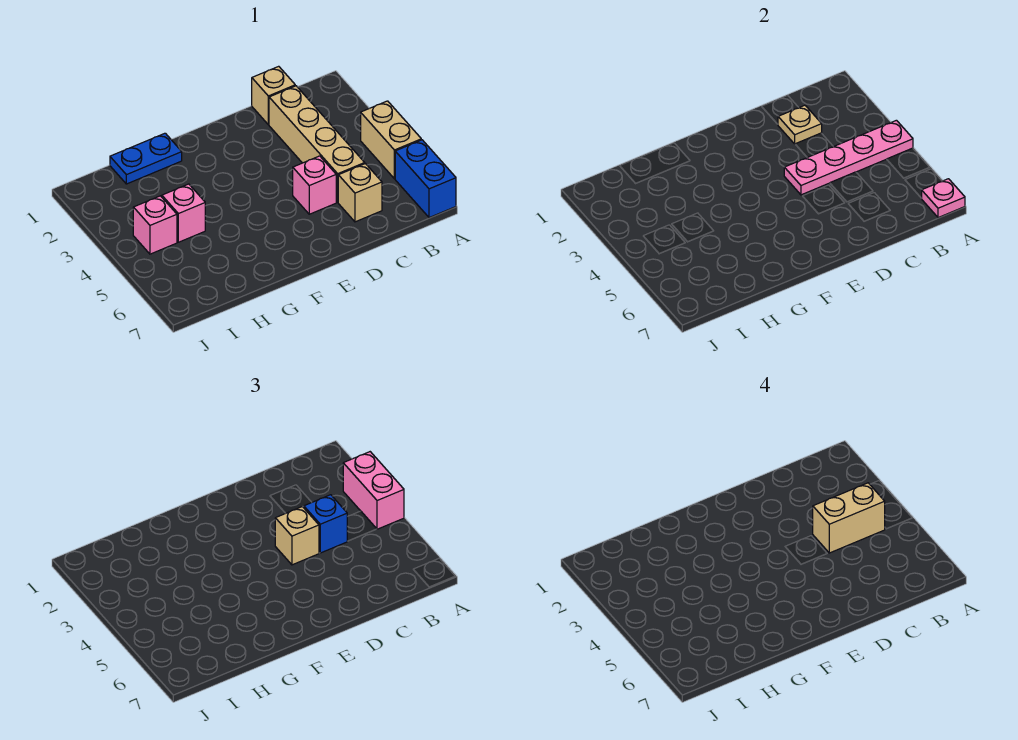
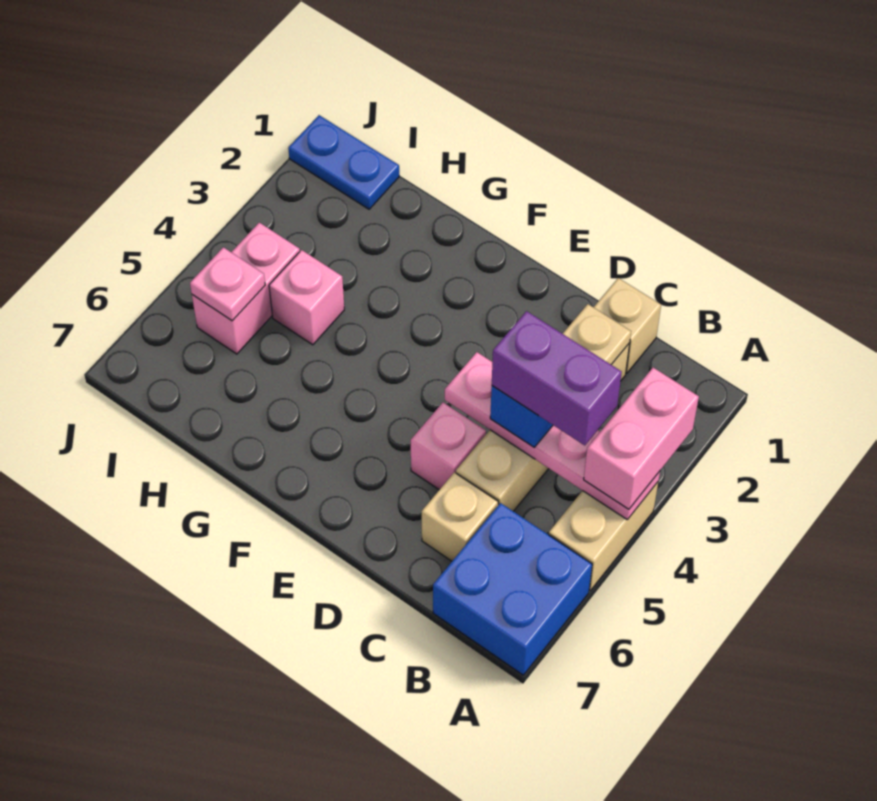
blue brick A6:A7 level 1 -> blue brick A6:B7 level 1
pink plate A7 level 2 -> pink plate I5 level 2
tan brick B4:C4 level 4 -> purple brick B4:C4 level 4
tan brick D4 level 3 -> none
blue plate G1:H1 level 1 -> blue plate I1:J1 level 1
pink brick I4 level 1 -> pink brick I4:I5 level 1

